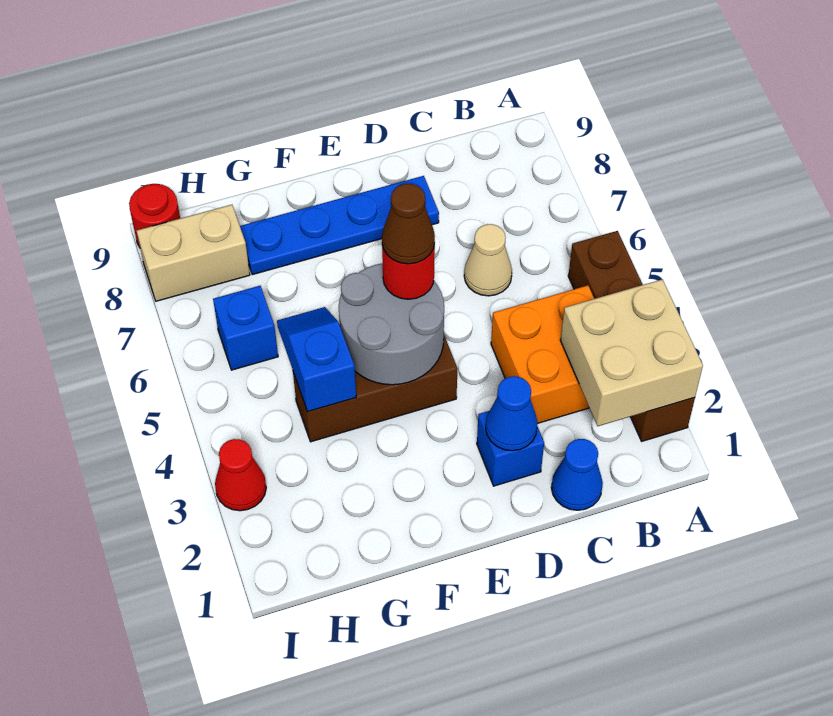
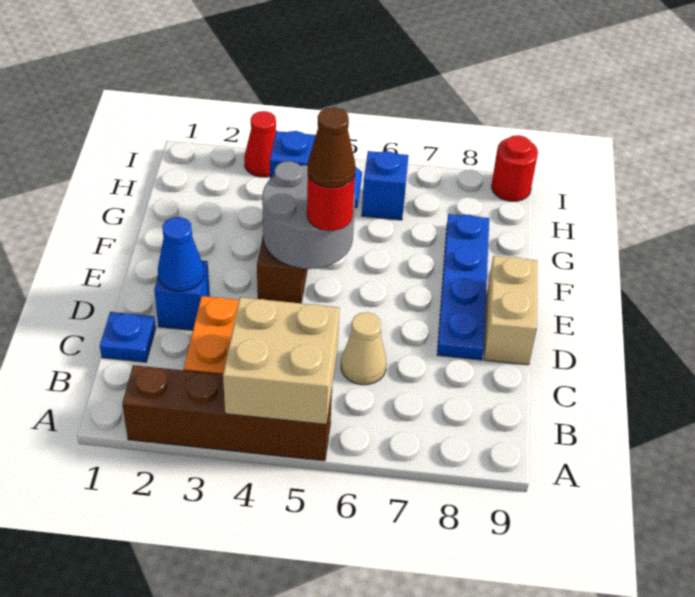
tan brick A2:B3 level 2 -> tan brick A4:B5 level 2
blue cone C1 level 1 -> blue plate C1 level 1
tan brick H8:I8 level 1 -> tan brick D9:E9 level 1

